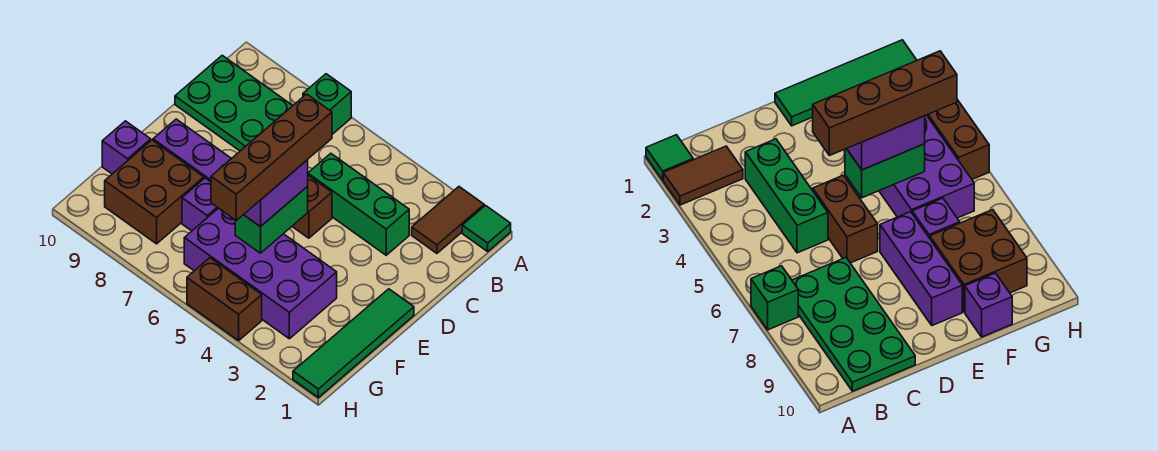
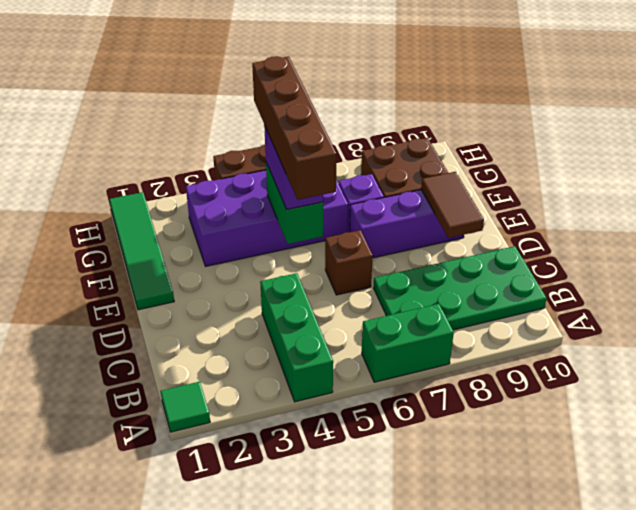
brown tile A2:B2 level 1 -> brown tile D9:E9 level 2
green brick A7 level 1 -> green brick A6:A7 level 1
green brick C3:C5 level 1 -> green brick A4:C4 level 1
brown brick D5:D6 level 1 -> brown brick D6 level 1
purple brick F10 level 1 -> none

